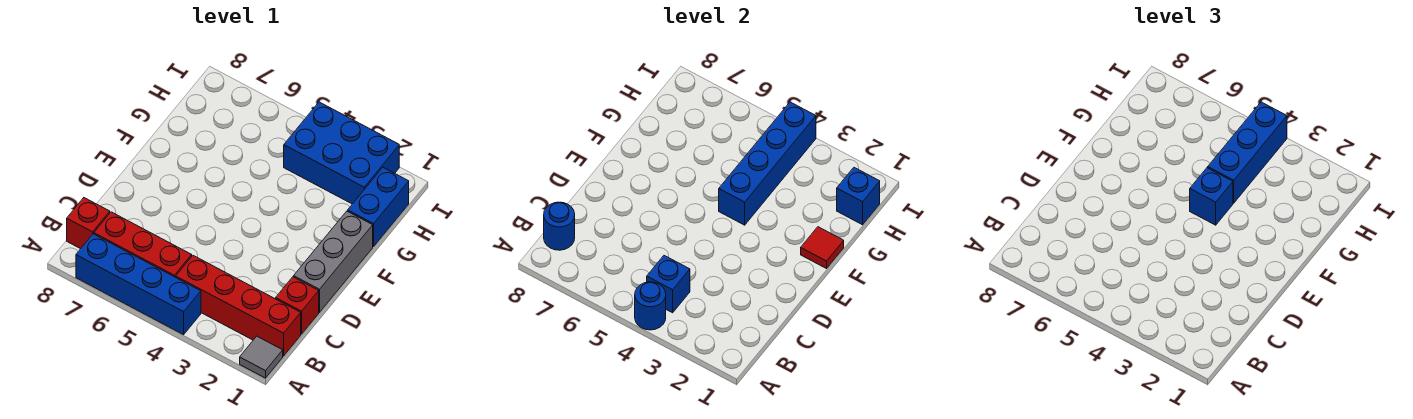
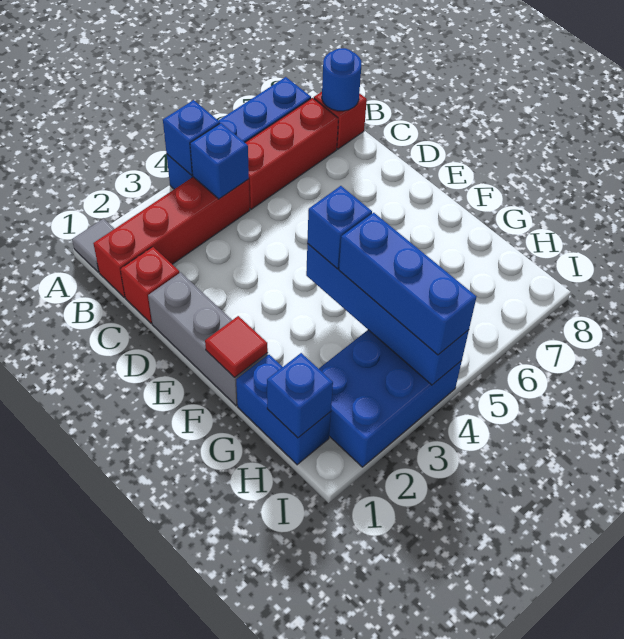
blue round brick A4 level 2 -> blue brick A4 level 2

